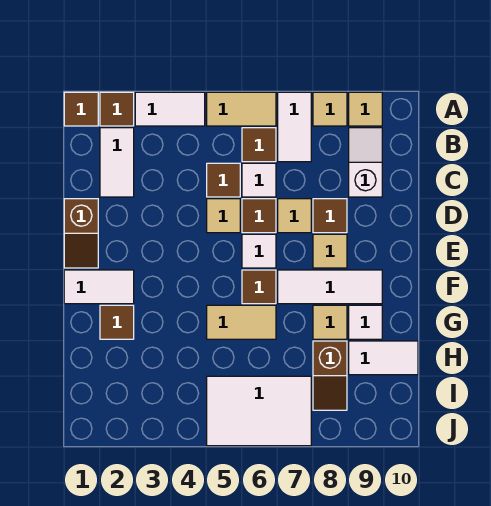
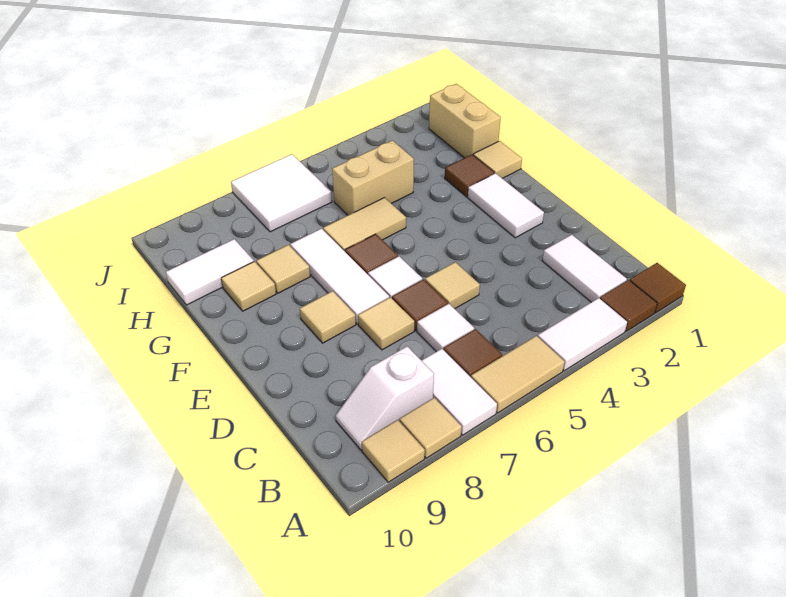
white slope B9:C9 level 1 top C -> white slope B8:B9 level 1 top 8
brown tile C5 level 1 -> none
brown slope D1:E1 level 1 top D -> none
brown tile D8 level 1 -> none
white tile F1:F2 level 1 -> white tile E2:F2 level 1
white tile F7:F9 level 1 -> white tile E7:G7 level 1
none -> tan tile G1 level 1
white tile G9 level 1 -> tan tile G9 level 1
none -> tan brick H1:I1 level 1
none -> tan brick H4:H5 level 1
brown slope H8:I8 level 1 top H -> none
white tile I5:J7 level 1 -> white tile I6:J7 level 1

